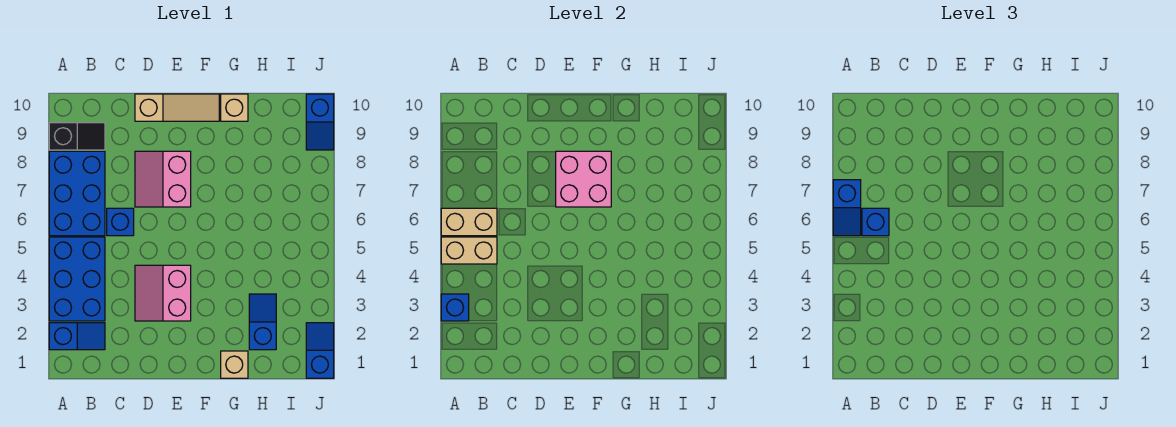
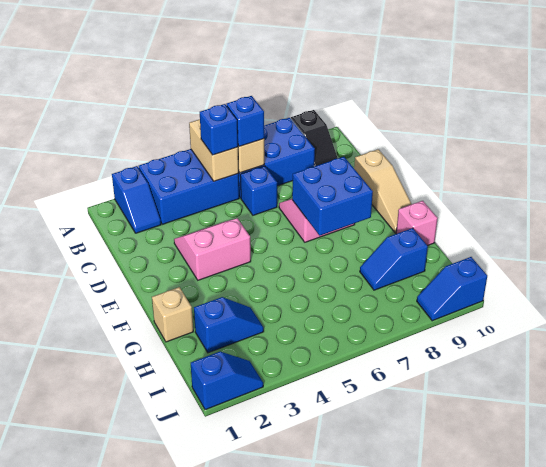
blue brick A3 level 2 -> blue brick B5 level 3
blue slope A6:A7 level 3 top 7 -> blue slope H8:H9 level 1 top 9
pink brick E7:F8 level 2 -> blue brick E7:F8 level 2
tan brick G10 level 1 -> pink brick G10 level 1

